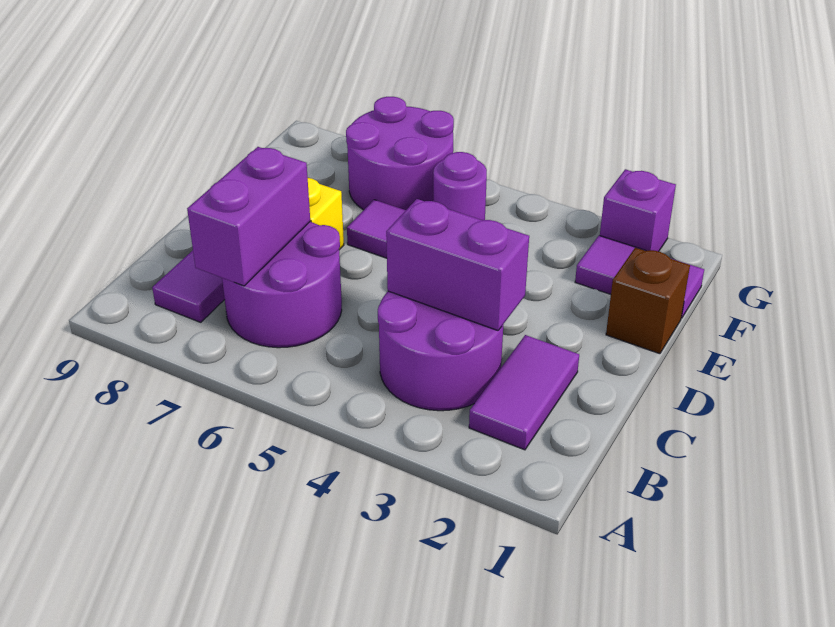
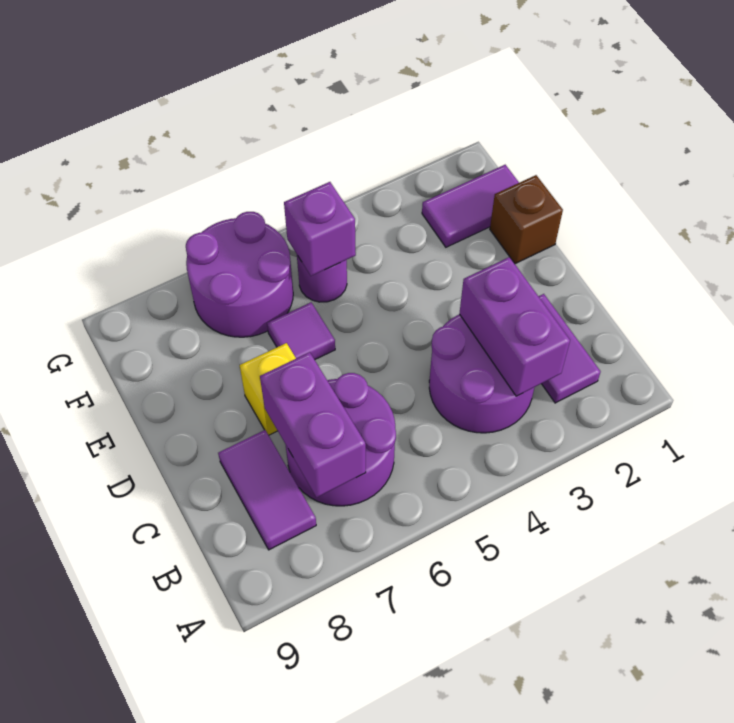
purple brick C3:C4 level 2 -> purple brick B3:C3 level 2
purple brick G2 level 1 -> purple brick F5 level 2

